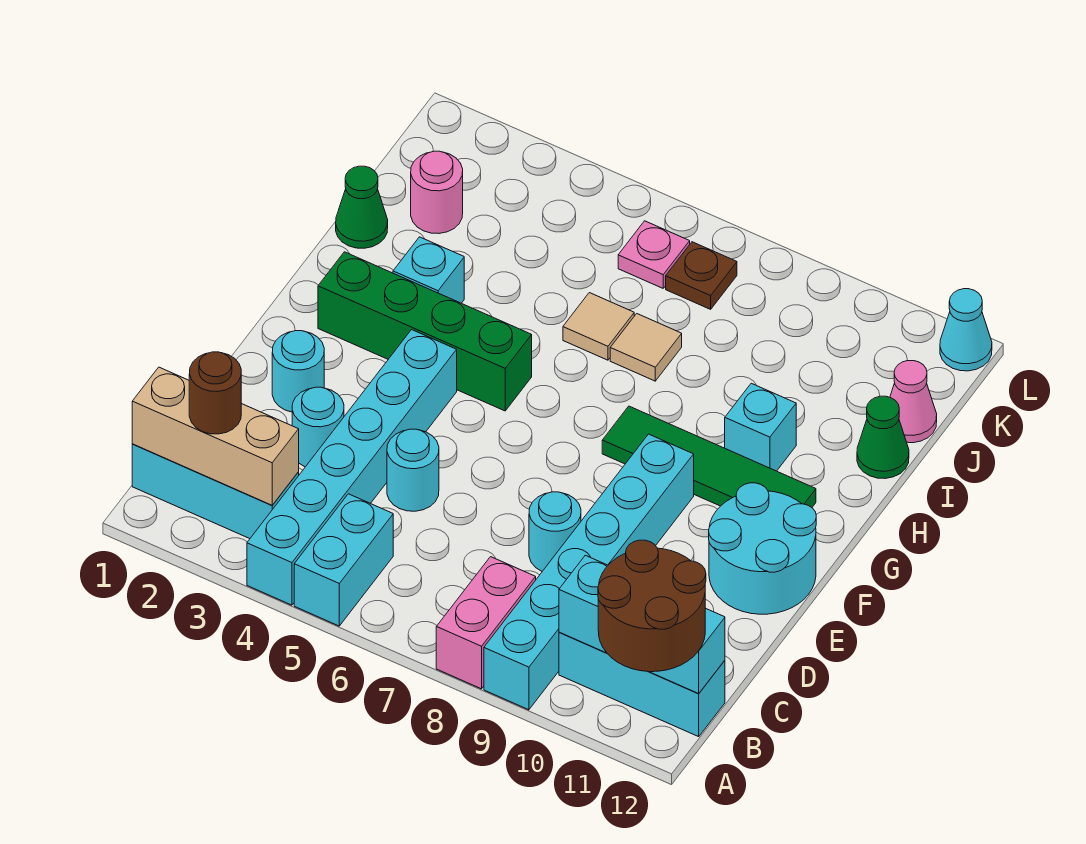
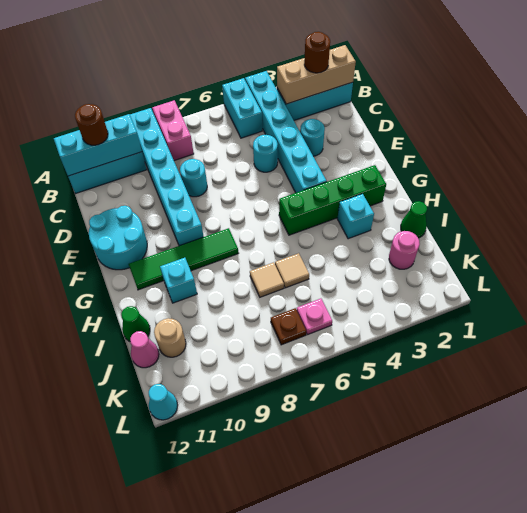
brown round brick A11:B12 level 3 -> brown round brick B11 level 3
cyan round brick E2 level 1 -> none
none -> tan round brick J11 level 1

